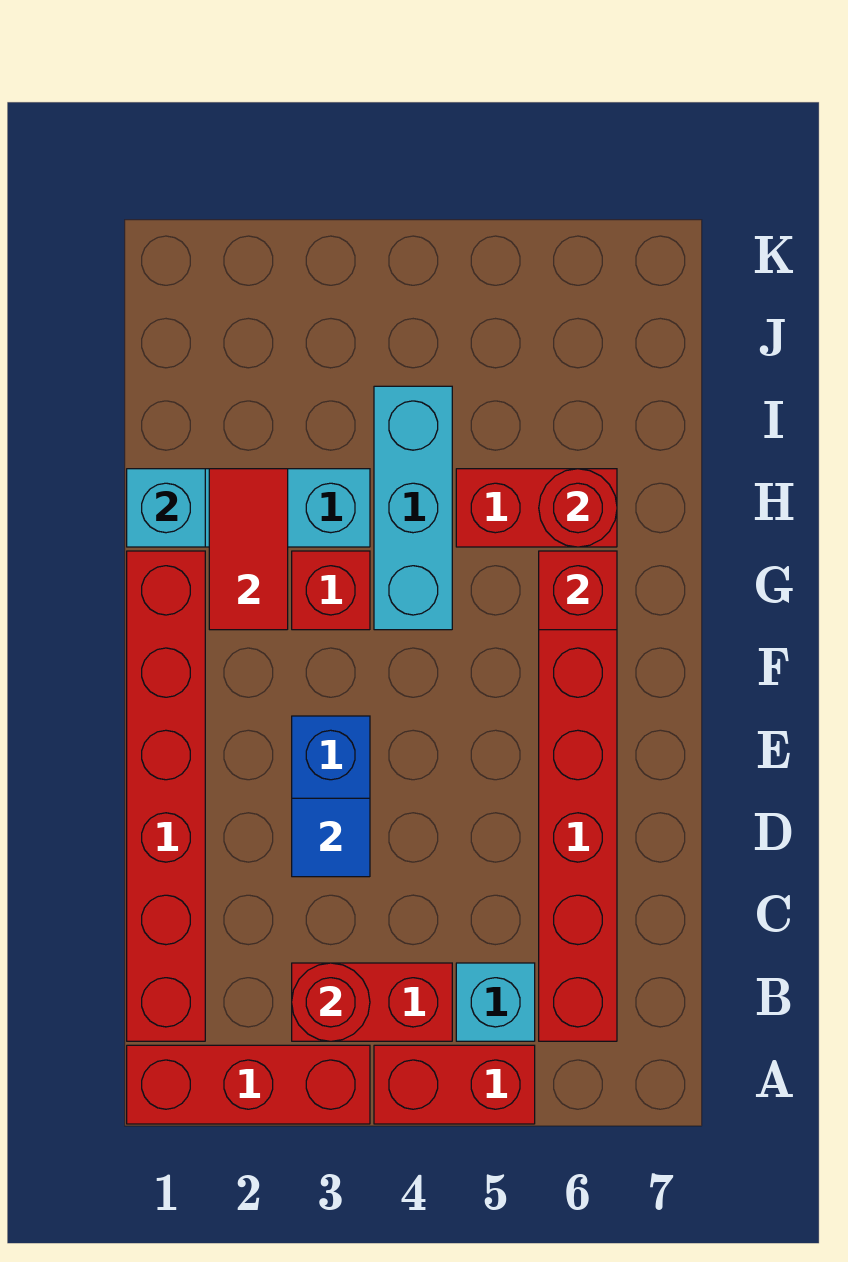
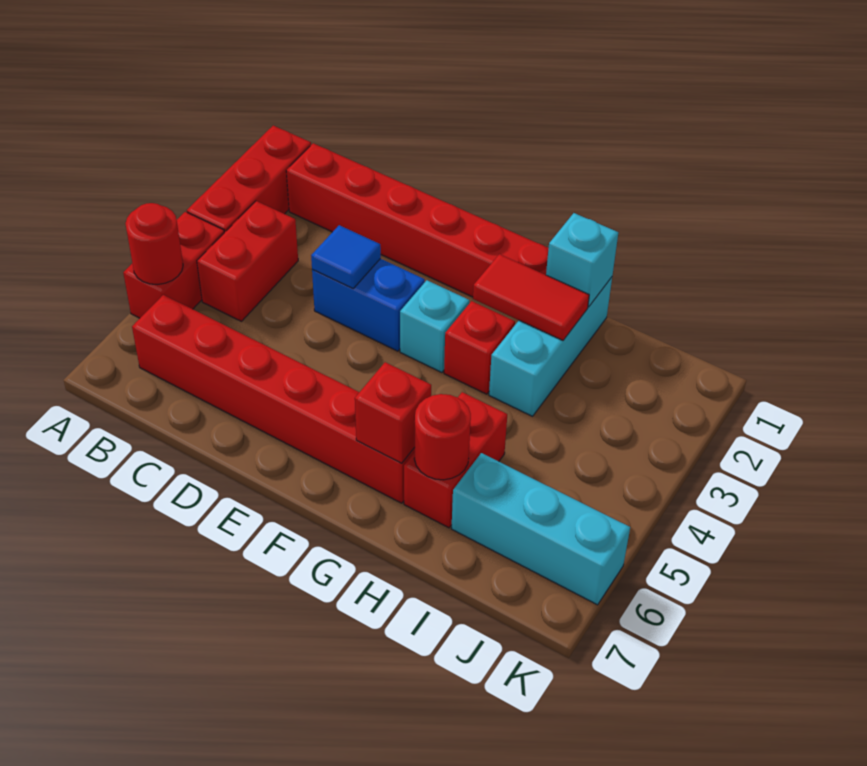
red round brick B3 level 2 -> red round brick A5 level 2
cyan brick B5 level 1 -> cyan brick F3 level 1
cyan brick G4:I4 level 1 -> cyan brick I6:K6 level 1

